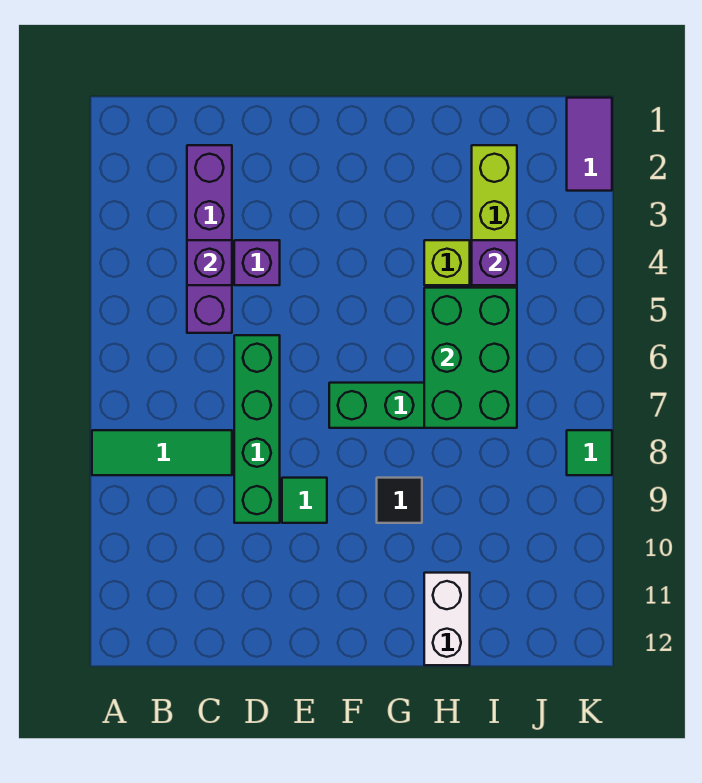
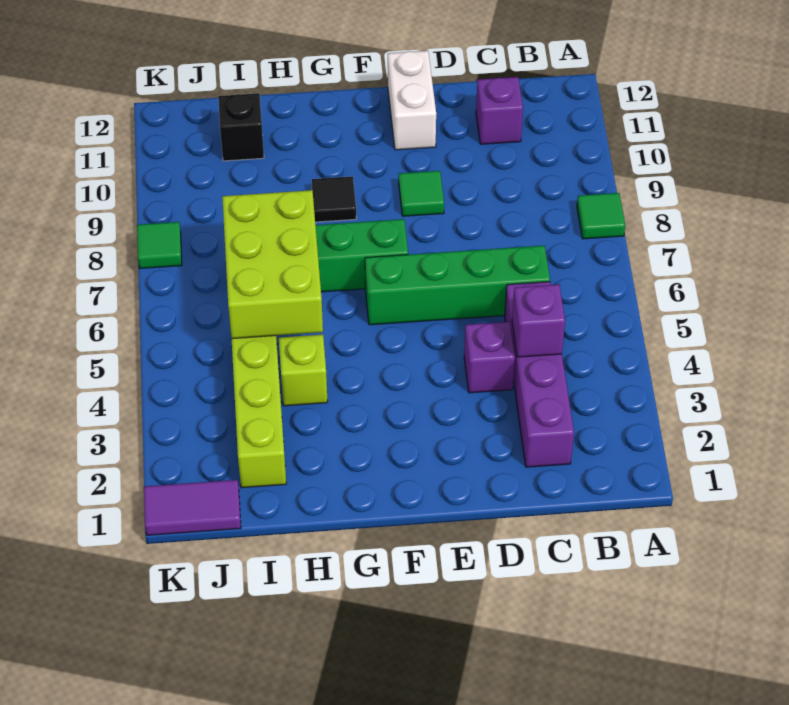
green tile A8:C8 level 1 -> green tile A8 level 1
green brick D6:D9 level 1 -> green brick C6:F6 level 1
green brick H5:I7 level 2 -> lime brick H5:I7 level 2
white brick H11:H12 level 1 -> white brick E11:E12 level 1
purple brick I4 level 2 -> purple brick C11 level 1
none -> black brick I11 level 1
purple tile K1:K2 level 1 -> purple tile J1:K1 level 1

